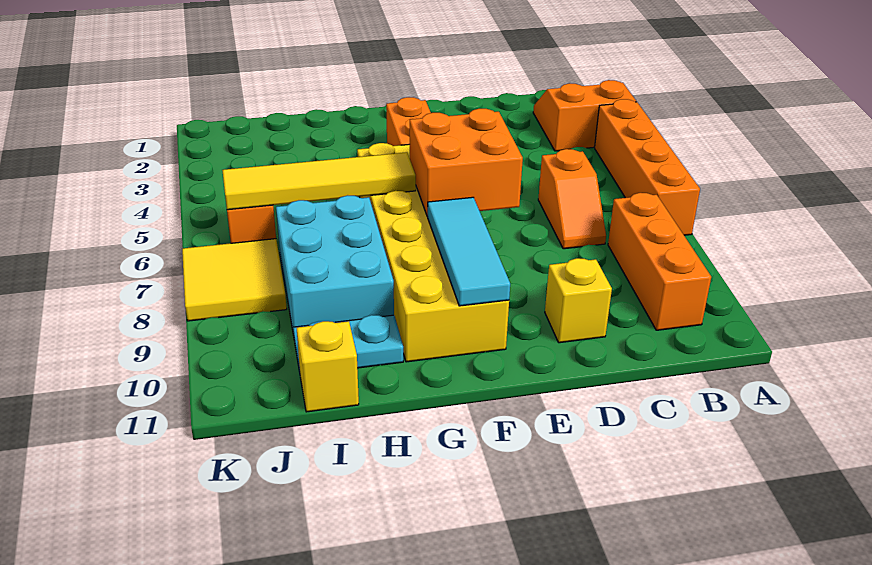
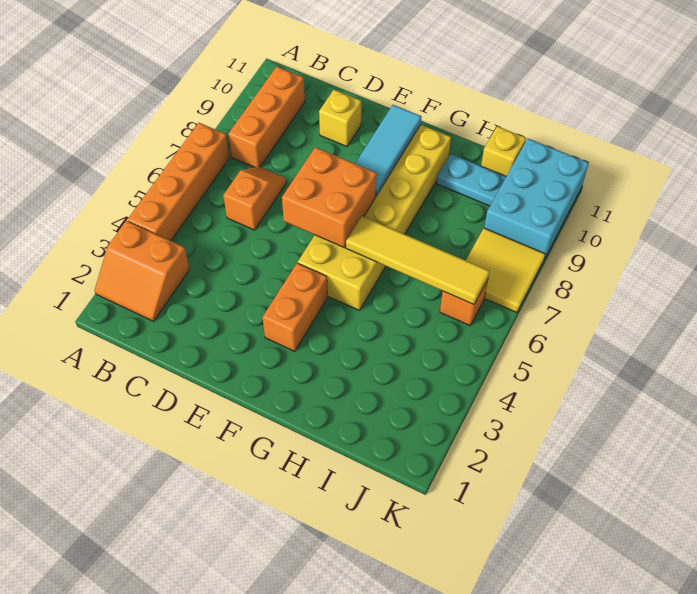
cyan brick H7:I9 level 1 -> cyan brick J9:K11 level 1

